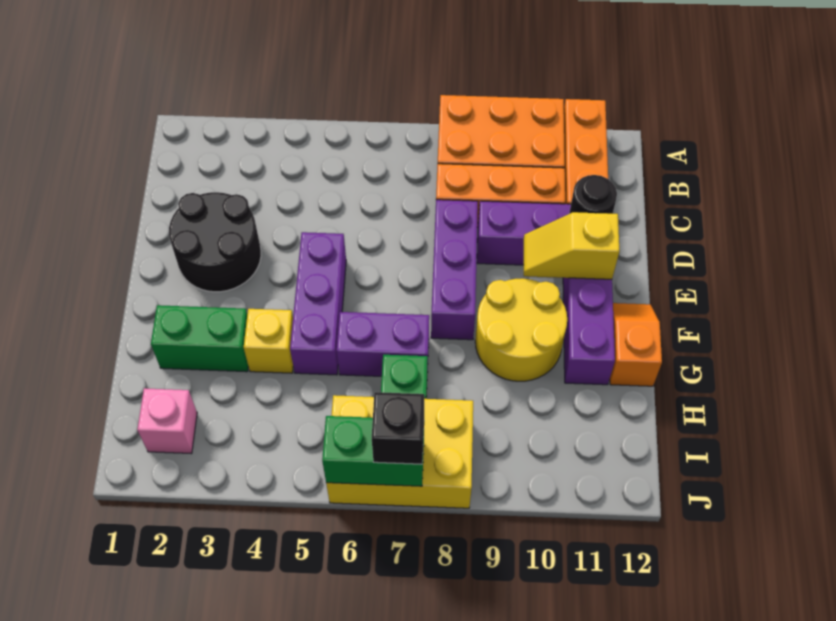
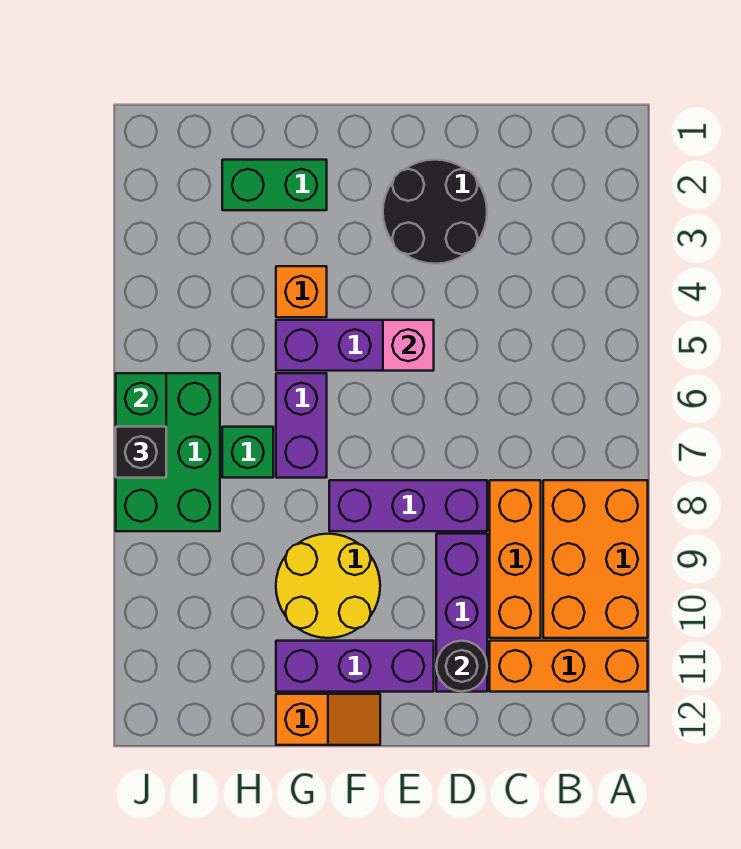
yellow slope E10:E11 level 2 top 11 -> none
green brick G2:G3 level 1 -> green brick G2:H2 level 1
yellow brick G4 level 1 -> orange brick G4 level 1
pink brick I2 level 1 -> pink brick E5 level 2
yellow brick I6:J8 level 1 -> green brick I6:J8 level 1

